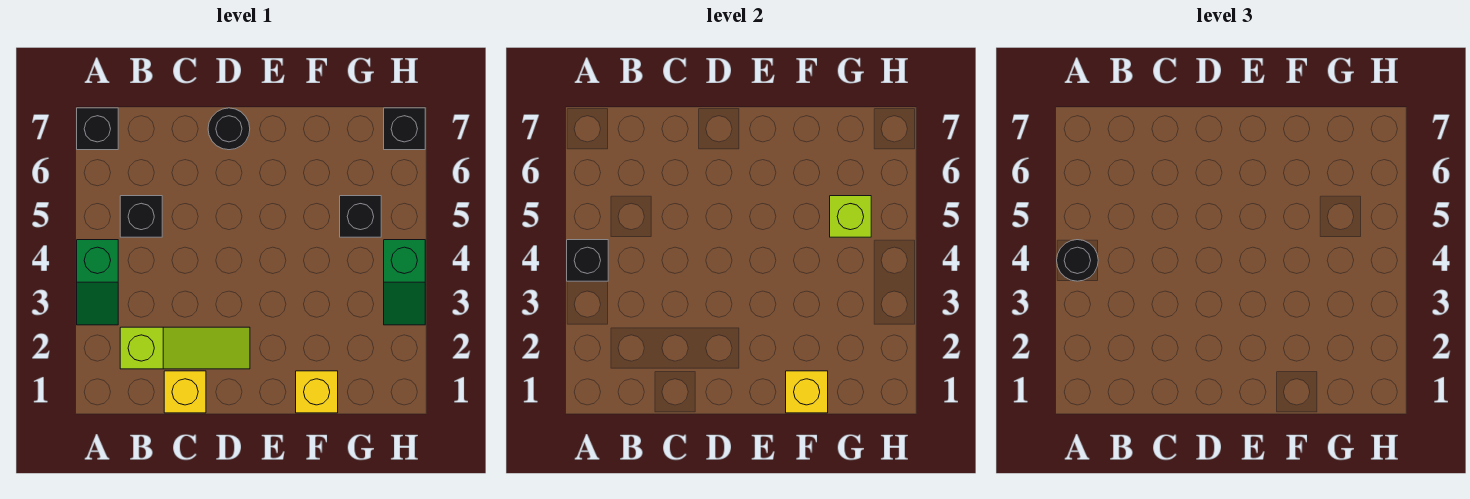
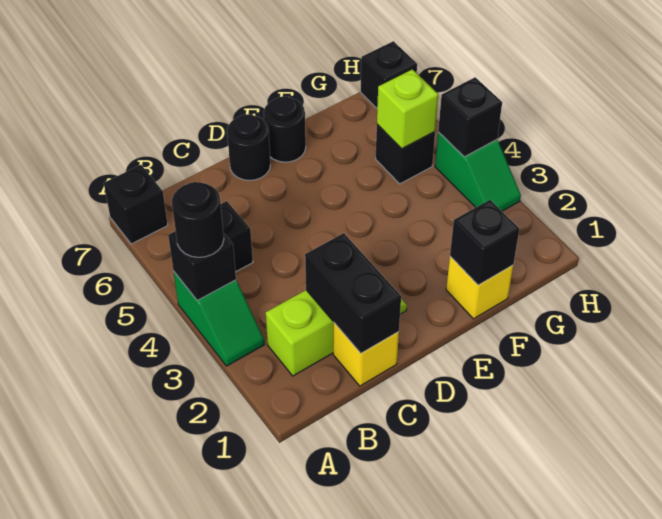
none -> black brick C1:C2 level 2
none -> black round brick E7 level 1
yellow brick F1 level 2 -> black brick F1 level 2
none -> black brick H4 level 2

